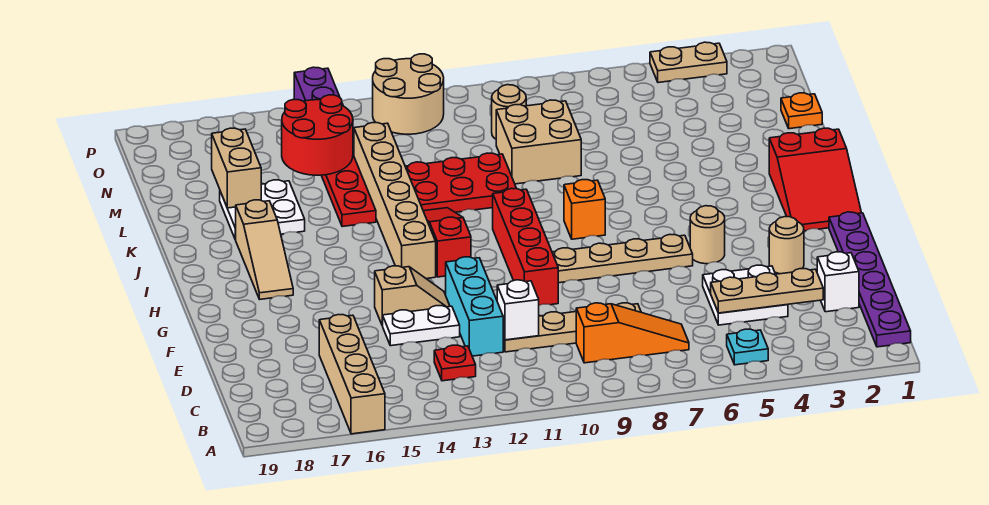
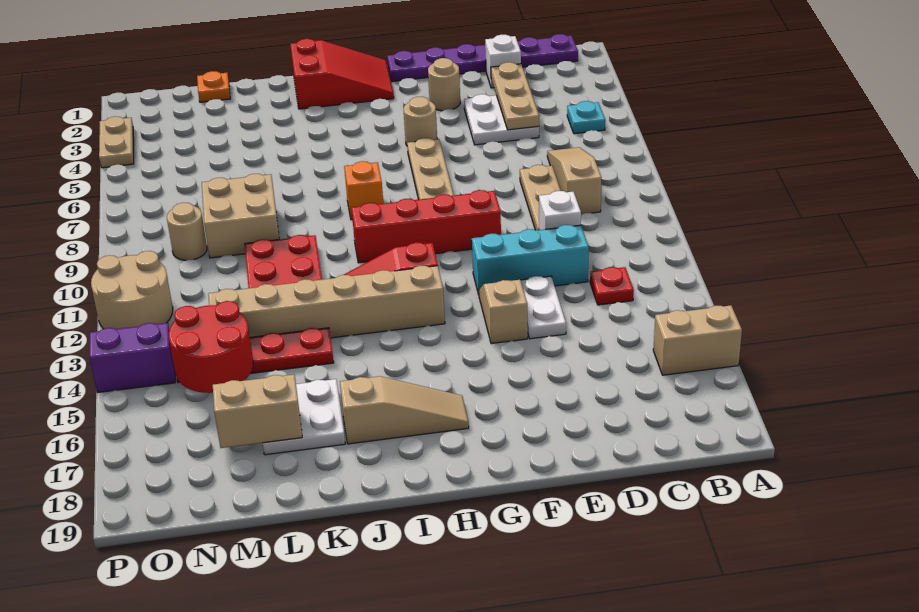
tan brick A16:D16 level 1 -> tan brick A16:B16 level 1
orange slope C7:C9 level 1 top 9 -> tan slope C7:C9 level 1 top 9

